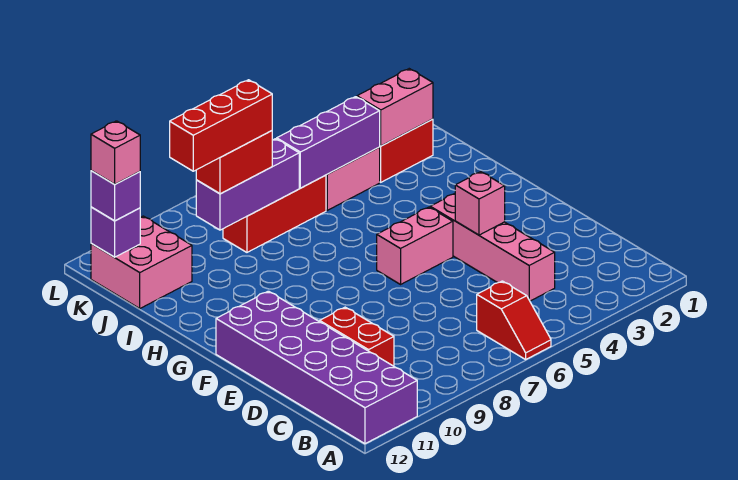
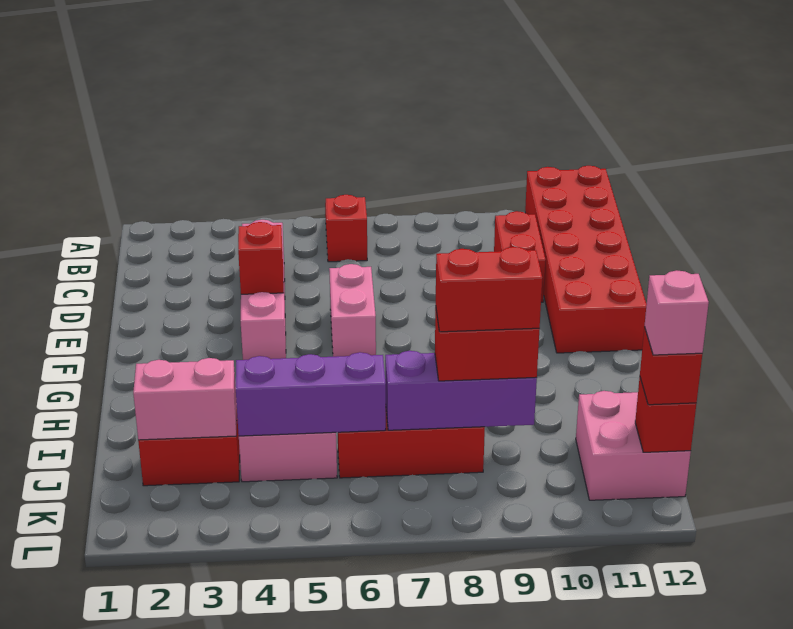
purple brick A11:F12 level 1 -> red brick A11:F12 level 1
pink brick E4 level 2 -> red brick E4 level 2
pink brick F5:F6 level 1 -> pink brick E6:F6 level 1
red brick J8:J10 level 4 -> red brick J8:J9 level 4
purple brick K12 level 2 -> red brick K12 level 2
purple brick K12 level 3 -> red brick K12 level 3

